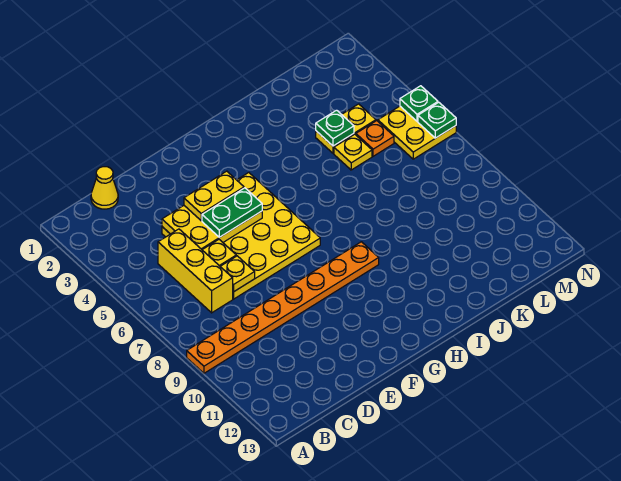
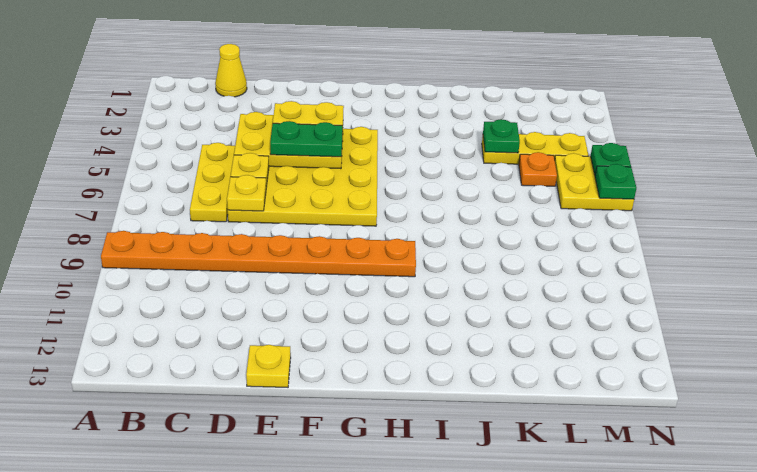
yellow brick C5:C7 level 1 -> yellow plate C5:C7 level 1
yellow plate K4:L4 level 1 -> yellow plate K4:M4 level 1
yellow plate K5 level 1 -> yellow plate E13 level 1

